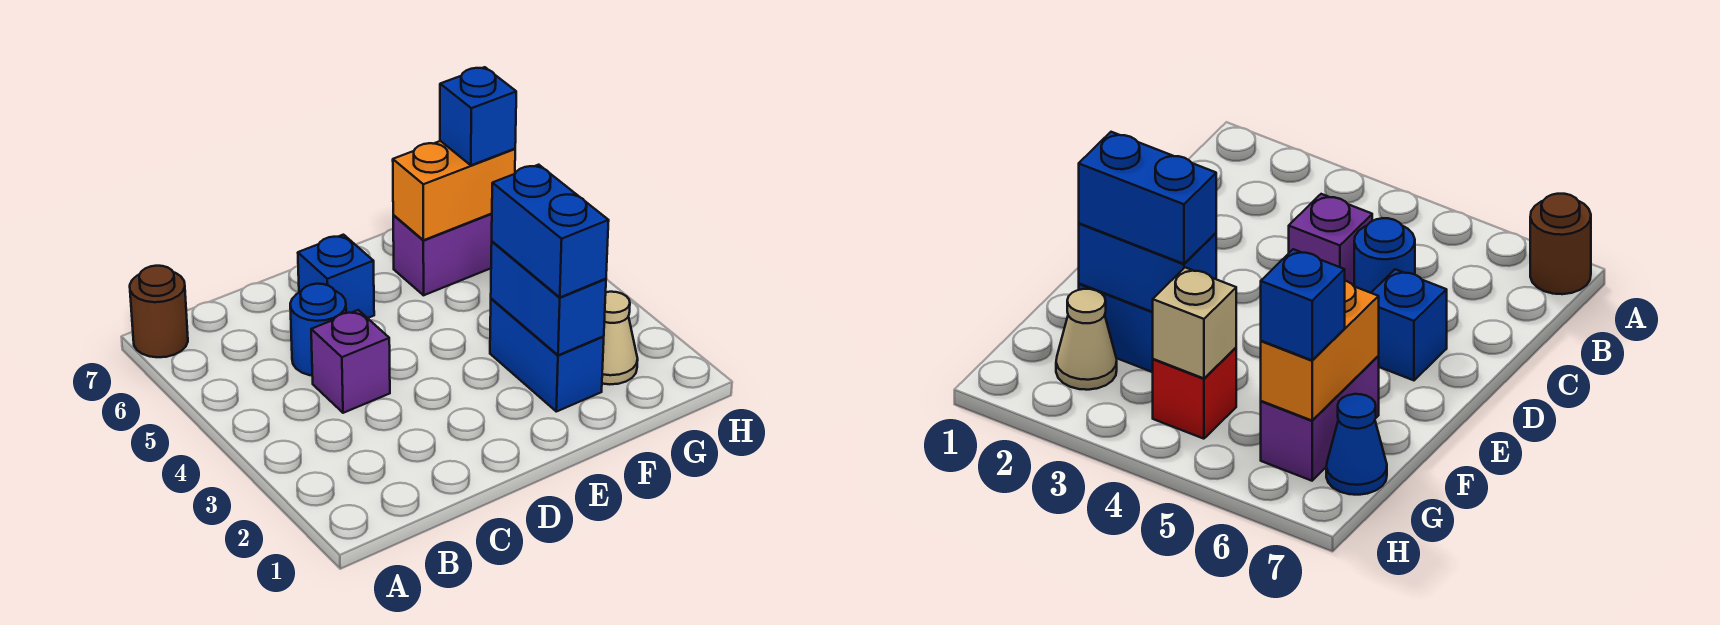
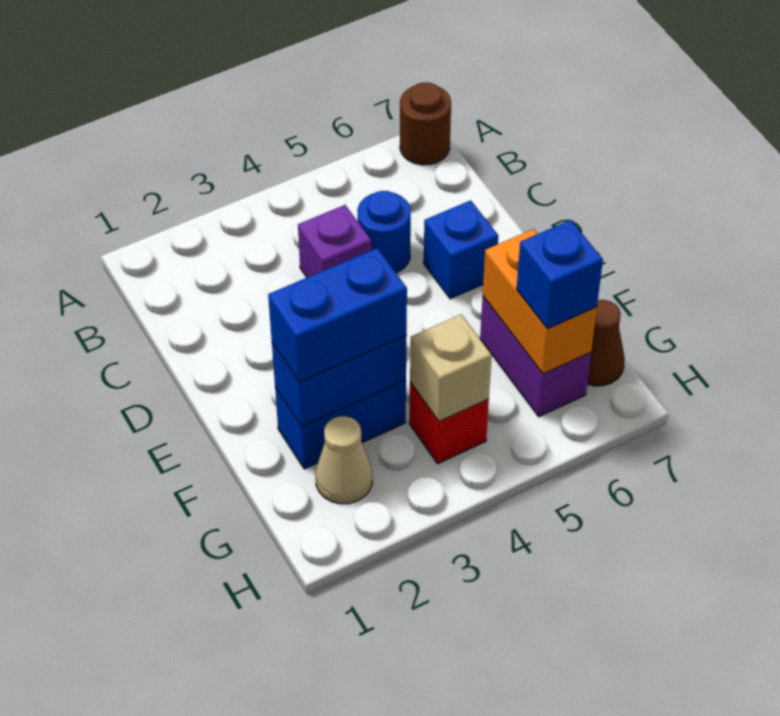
blue cone G7 level 1 -> brown cone G7 level 1

